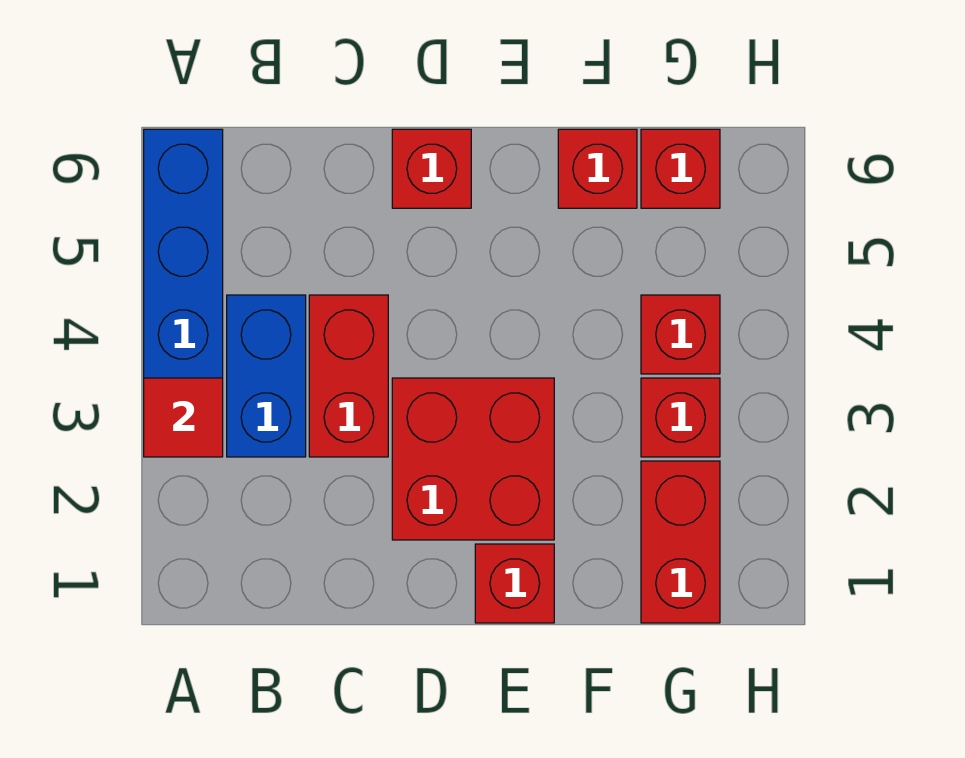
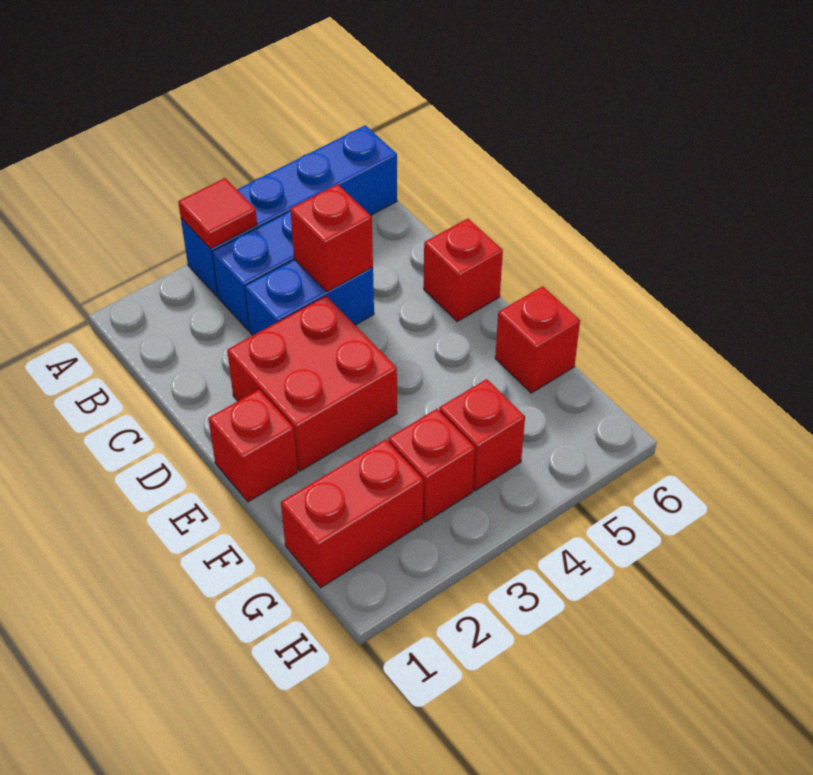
red brick C3:C4 level 1 -> blue brick C3:C4 level 1
red brick G6 level 1 -> red brick C4 level 2

